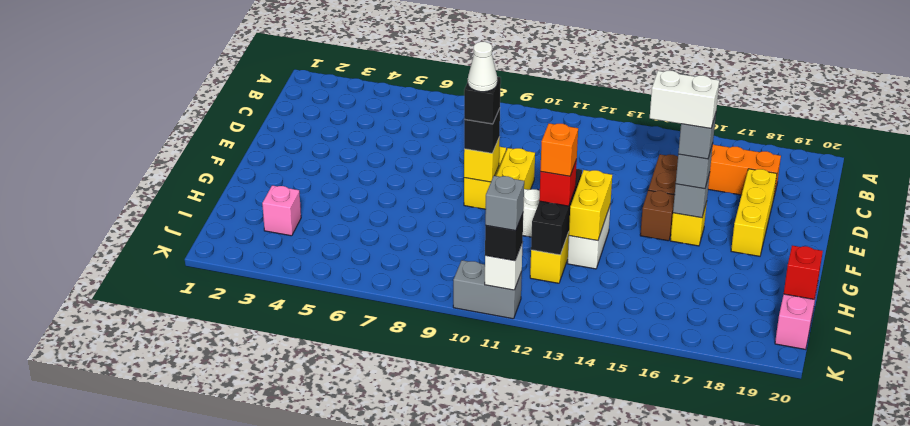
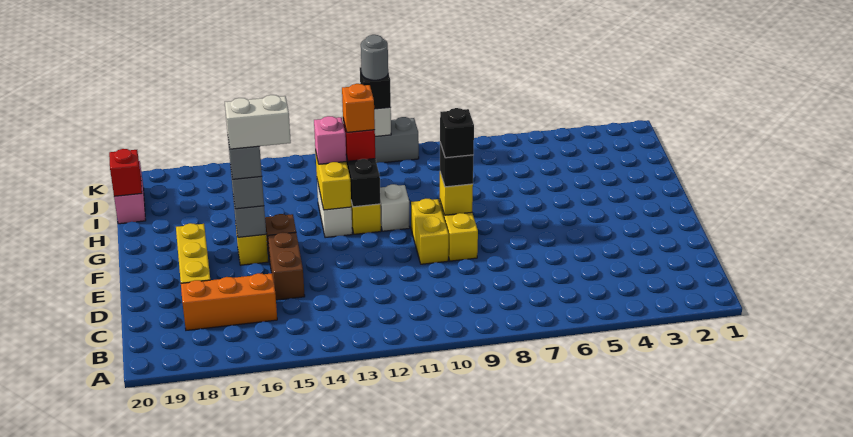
white cone F9 level 5 -> none
pink brick I3 level 1 -> pink brick H13 level 3
grey brick K11 level 4 -> grey round brick K11 level 4

